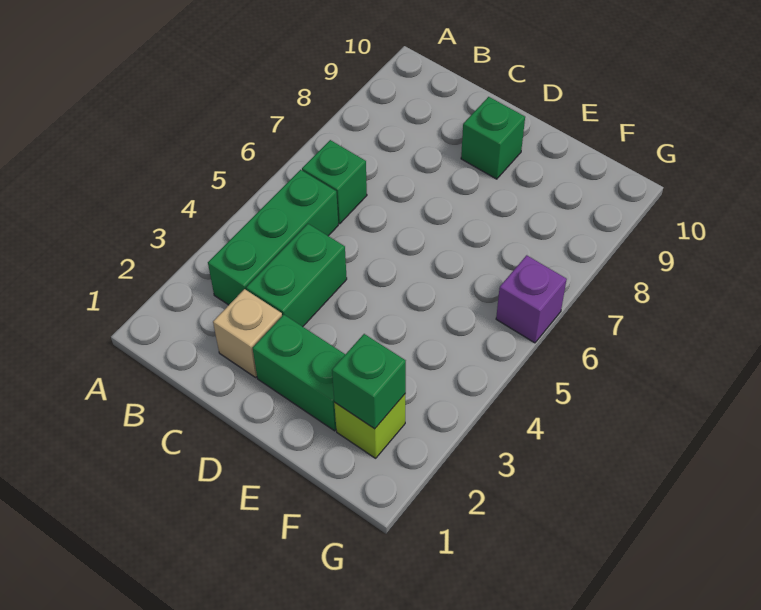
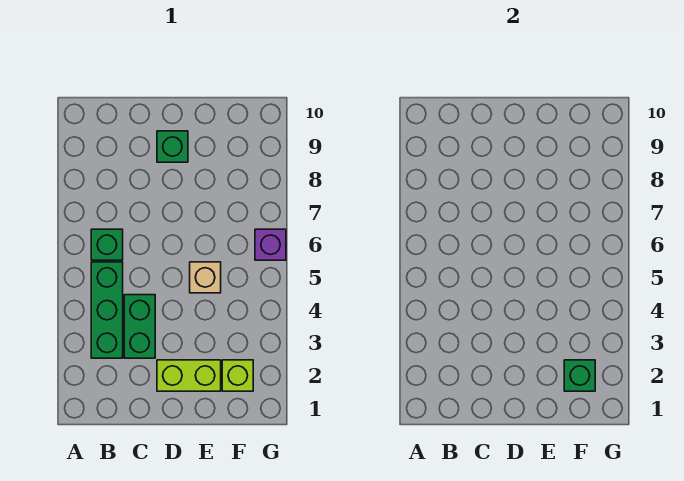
tan brick C2 level 1 -> tan brick E5 level 1
green brick D2:E2 level 1 -> lime brick D2:E2 level 1

